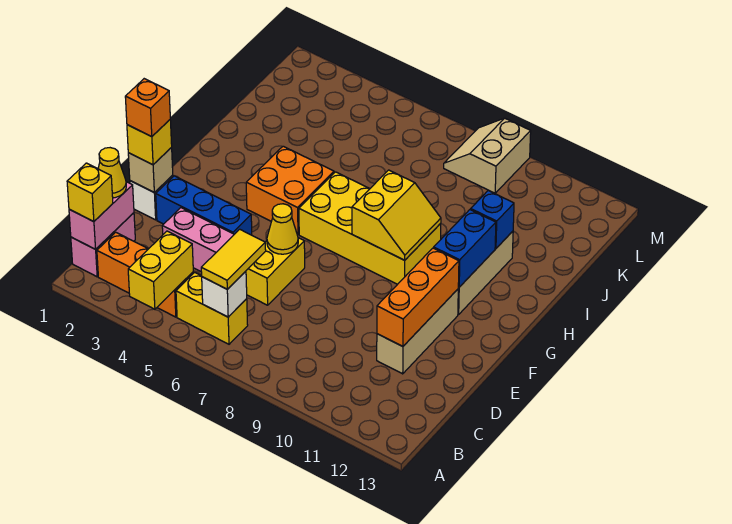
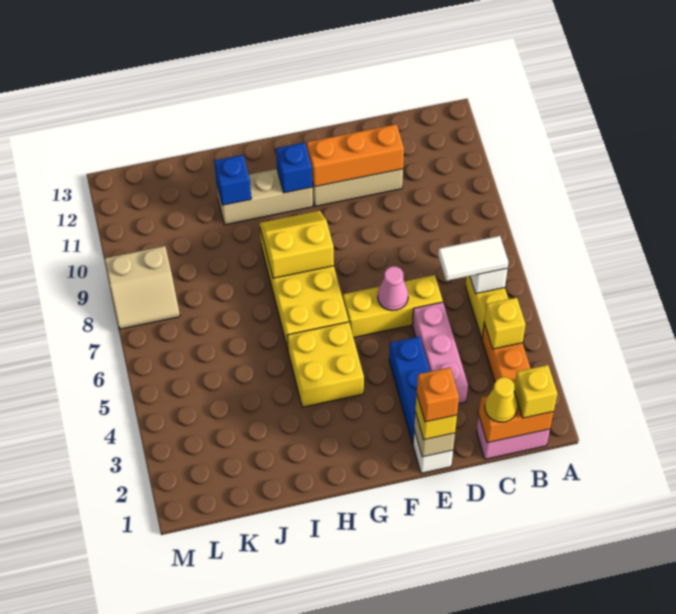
yellow brick A4:B4 level 2 -> yellow brick B4 level 2
pink brick B1:C1 level 2 -> orange brick B1:C1 level 2
yellow tile B6:C6 level 3 -> white tile B6:C6 level 3
yellow brick D6:E6 level 1 -> yellow brick D6:F6 level 1
yellow cone E6 level 2 -> pink cone E6 level 2
orange brick G4:H5 level 1 -> yellow brick G4:H5 level 1
blue brick G11:H11 level 2 -> blue brick G11 level 2

